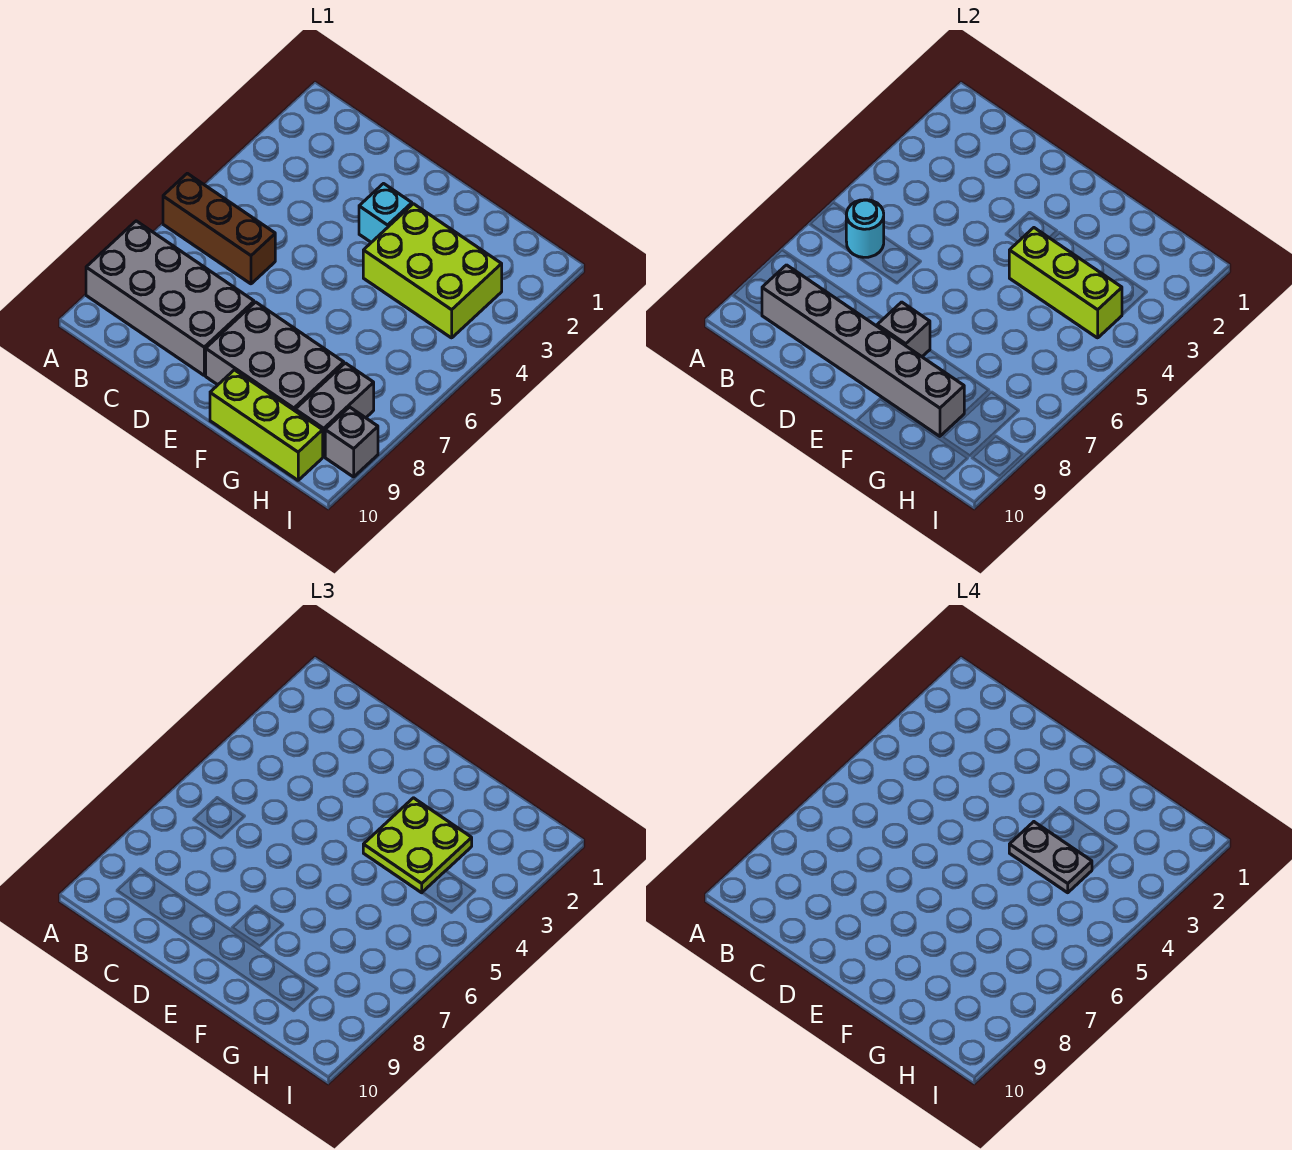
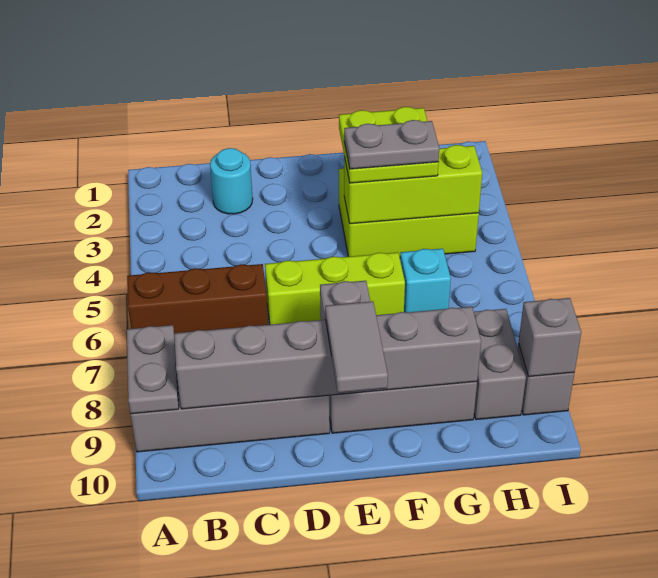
none -> grey plate A8:A9 level 2
cyan round brick B6 level 2 -> cyan round brick C2 level 1
cyan brick E3 level 1 -> cyan brick G6 level 1
none -> grey tile E9:E10 level 3
lime brick F10:H10 level 1 -> lime brick D6:F6 level 1
none -> grey brick I9 level 2

